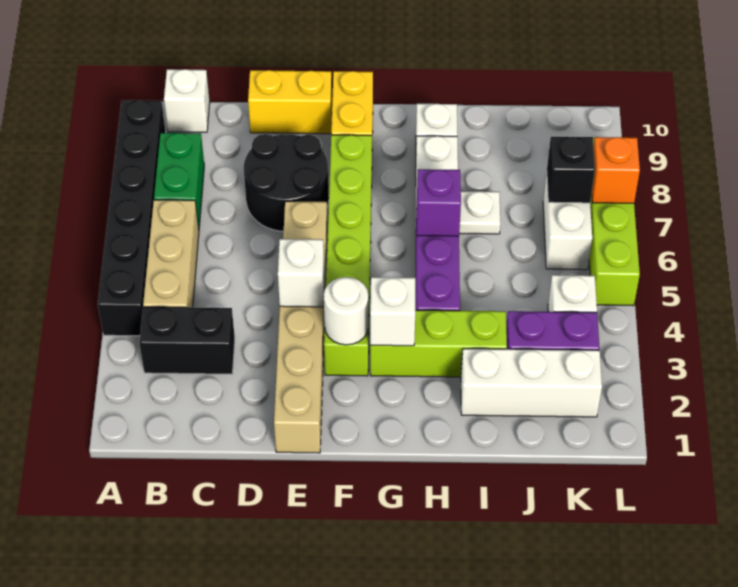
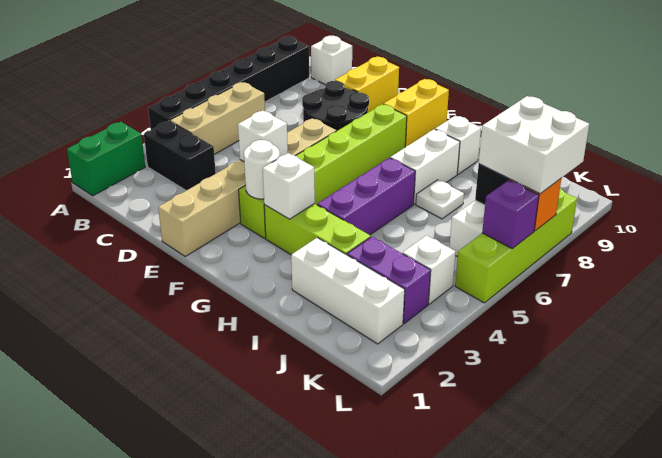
green brick B7:B8 level 1 -> green brick A1:A2 level 1
yellow brick D10:E10 level 1 -> yellow brick D9:D10 level 1
purple brick H6 level 2 -> purple brick L6 level 2
none -> white brick K7:L8 level 3

